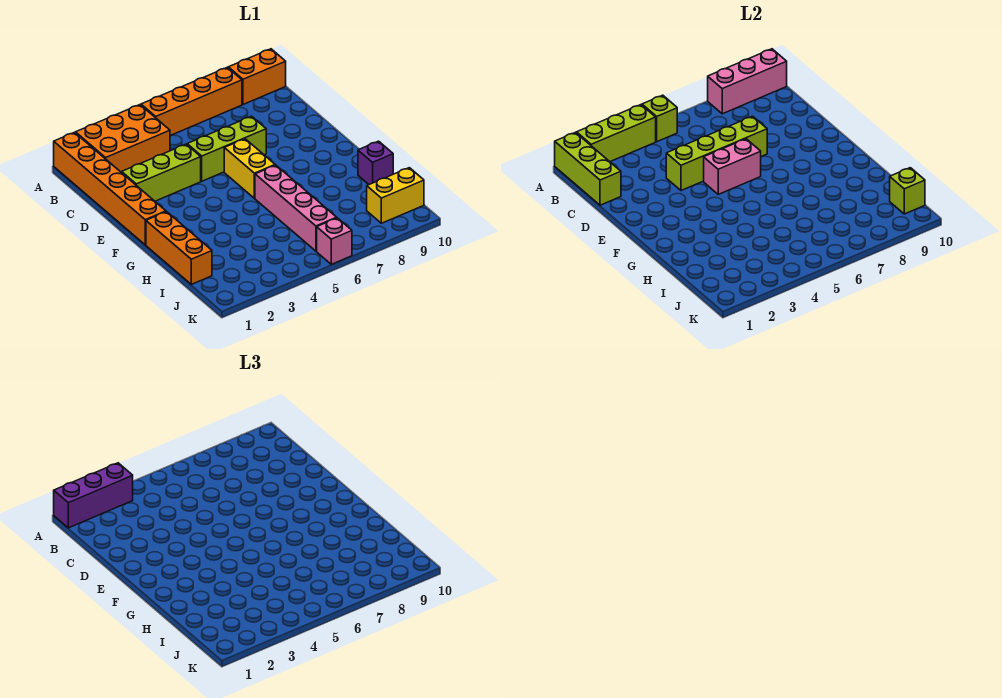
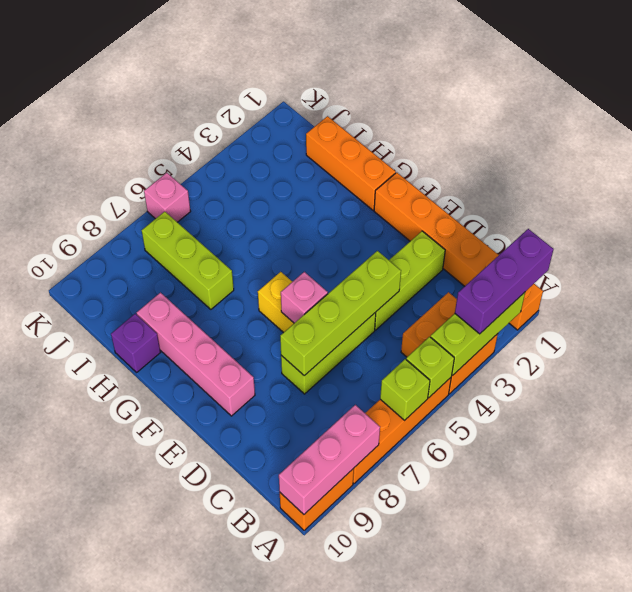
lime brick A1:C1 level 2 -> lime brick H7:J7 level 1
orange brick A2:B4 level 1 -> orange brick A3:B4 level 1
pink brick E5:E6 level 2 -> pink brick E6 level 2
pink brick G6:J6 level 1 -> pink brick E9:H9 level 1
yellow brick J9:J10 level 1 -> none
lime brick J10 level 2 -> lime brick A6 level 2

